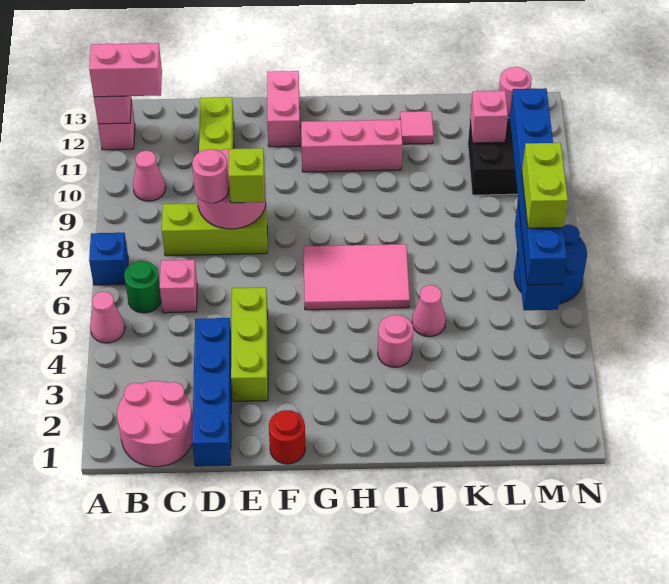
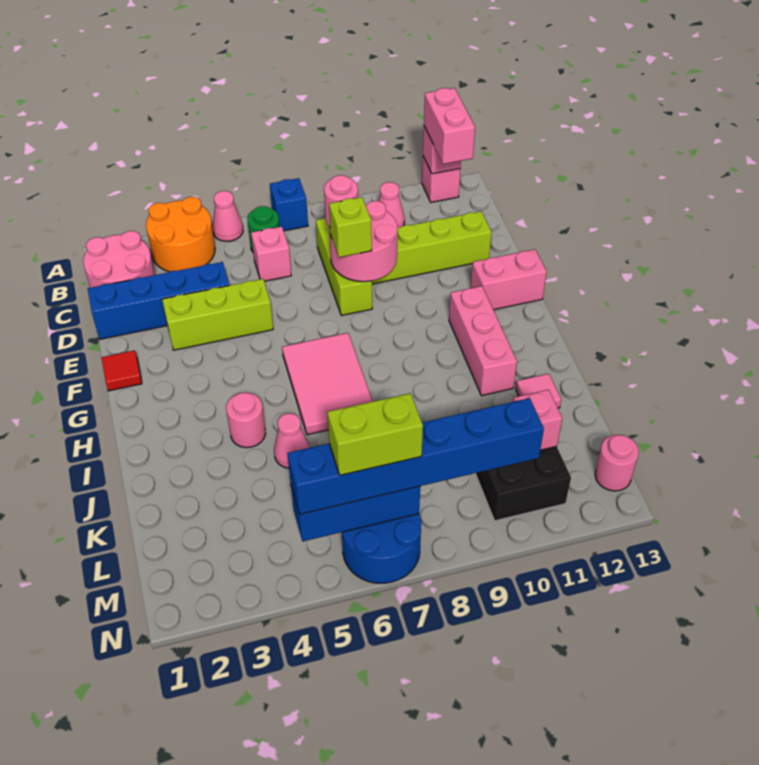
none -> orange round brick A3:B4 level 1
red round brick F1 level 1 -> red tile F1 level 1

